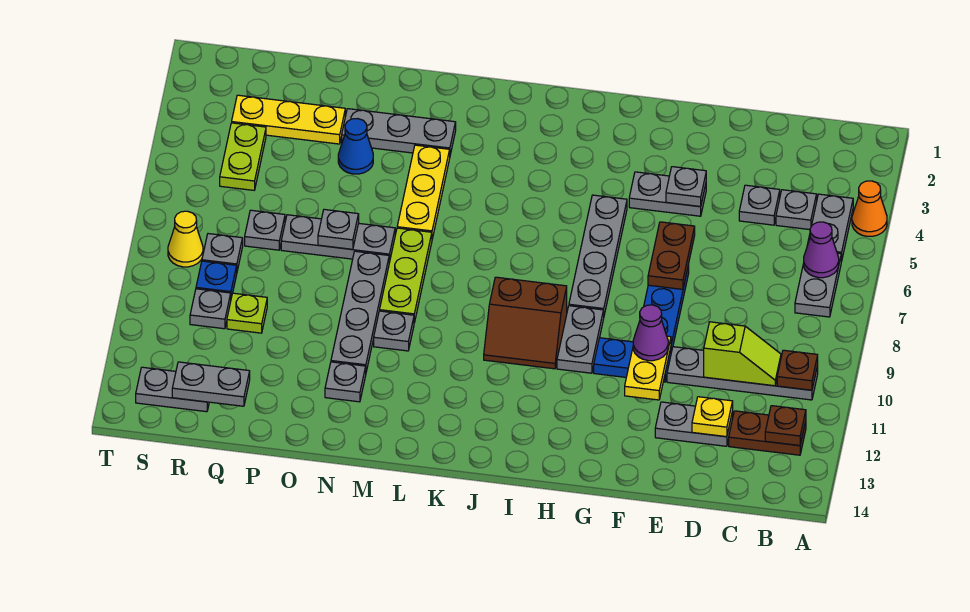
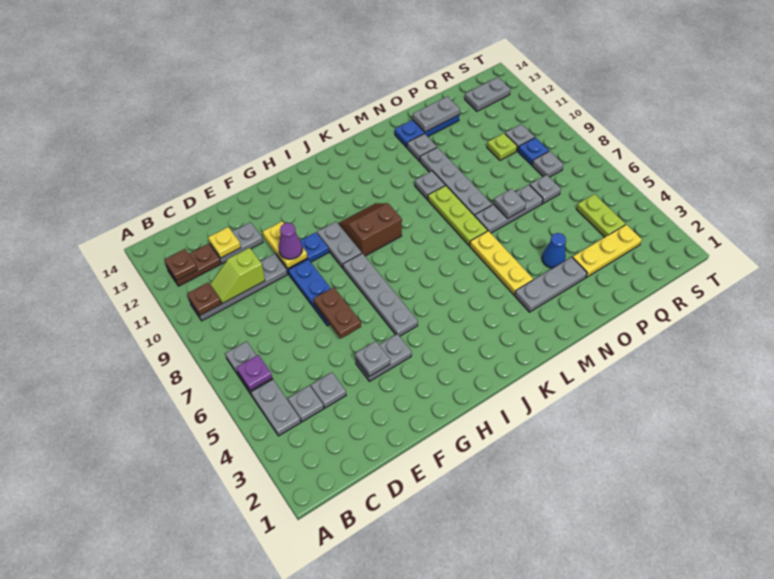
orange cone A4 level 1 -> none
purple cone B6 level 2 -> purple plate B6 level 2
none -> blue plate N13:P13 level 1
grey plate Q13:R13 level 2 -> grey plate O13:P13 level 2
yellow cone S8 level 1 -> none

